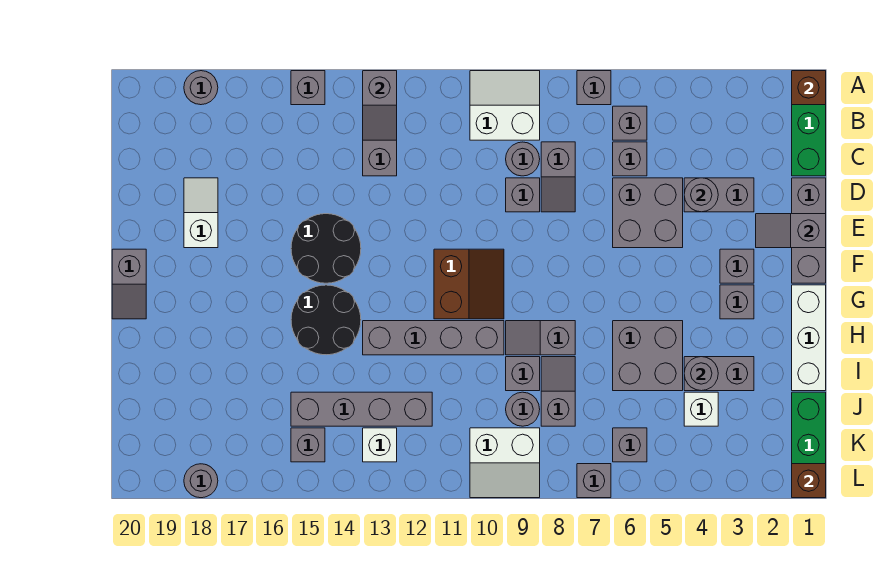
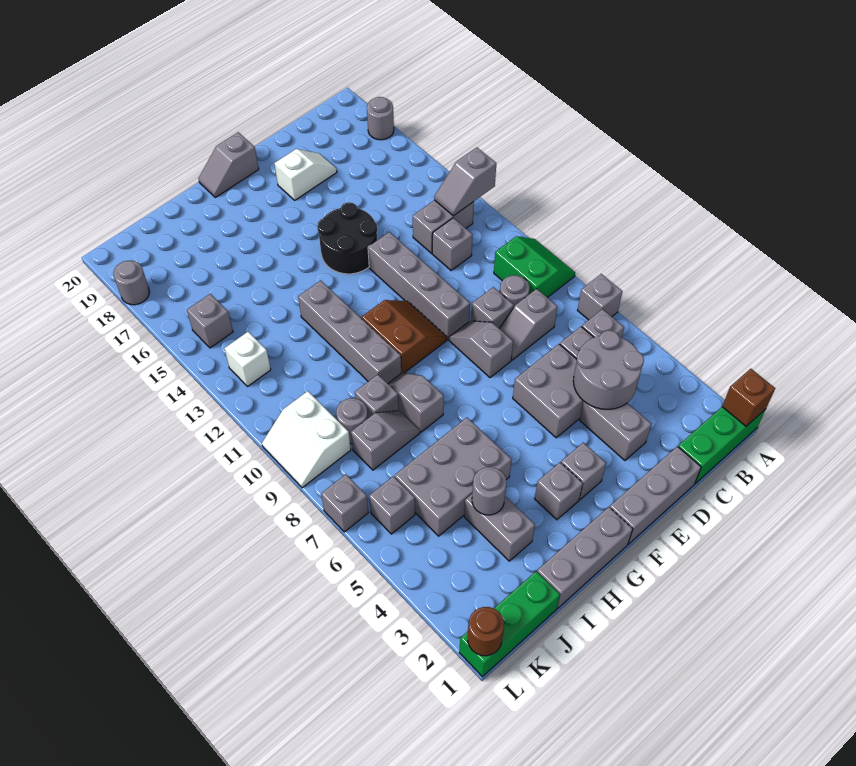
white slope A9:B10 level 1 top B -> green slope A9:B10 level 1 top B
grey brick A15 level 1 -> grey brick C12 level 1
grey round brick D4 level 2 -> grey round brick C4:D5 level 2
grey slope E1:E2 level 2 top 1 -> grey slope E8:E9 level 1 top 8
brown slope F10:G11 level 1 top 11 -> brown slope F10:G11 level 1 top G
white brick G1:I1 level 1 -> grey brick G1:I1 level 1
black round brick G14:H15 level 1 -> none
grey brick H5:I6 level 1 -> grey brick H5:J6 level 1
white brick J4 level 1 -> none
grey brick J12:J15 level 1 -> grey brick E10:E13 level 1
brown brick L1 level 2 -> brown round brick L1 level 2

